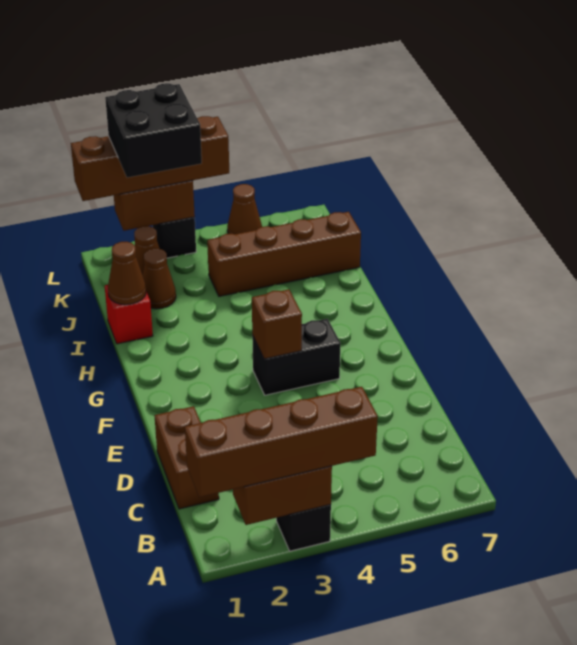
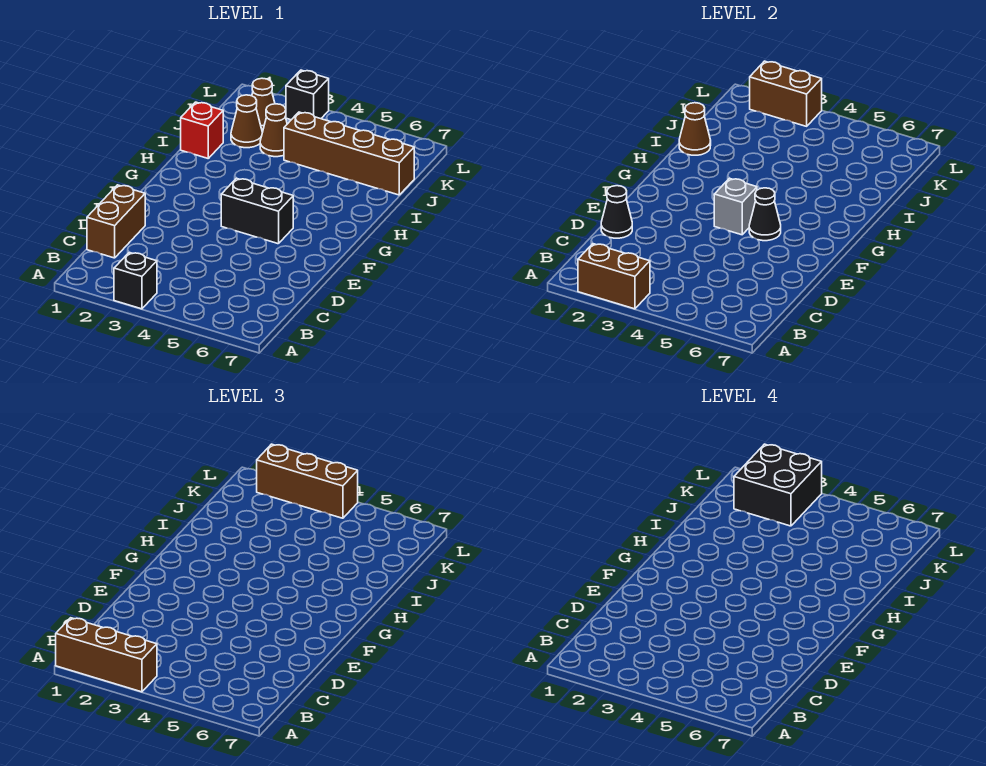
brown brick A1:A4 level 3 -> brown brick A1:A3 level 3
none -> black cone D1 level 2
brown brick F4 level 2 -> grey brick F4 level 2
none -> black cone F5 level 2
brown brick L1:L4 level 3 -> brown brick L2:L4 level 3
brown cone L5 level 1 -> brown cone J3 level 1

